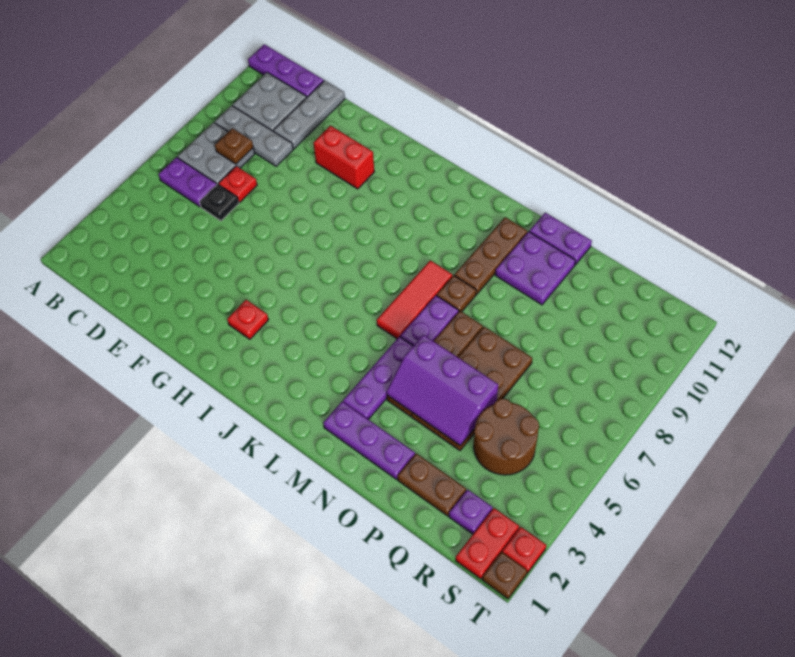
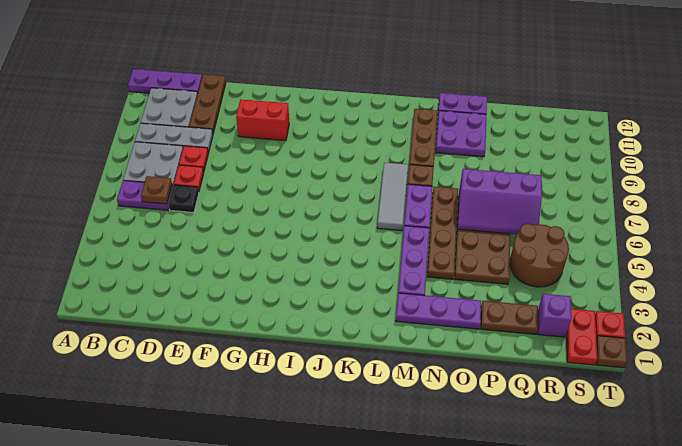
brown plate C8 level 2 -> brown plate C6 level 2
grey plate D10:D12 level 1 -> brown plate D10:D12 level 1
red plate H3 level 1 -> red plate D8 level 1
red tile L6:L8 level 1 -> grey tile L6:L8 level 1
purple slope N4:P5 level 2 top 5 -> purple slope O6:Q7 level 2 top 7
purple plate R2 level 1 -> purple brick R2 level 1

